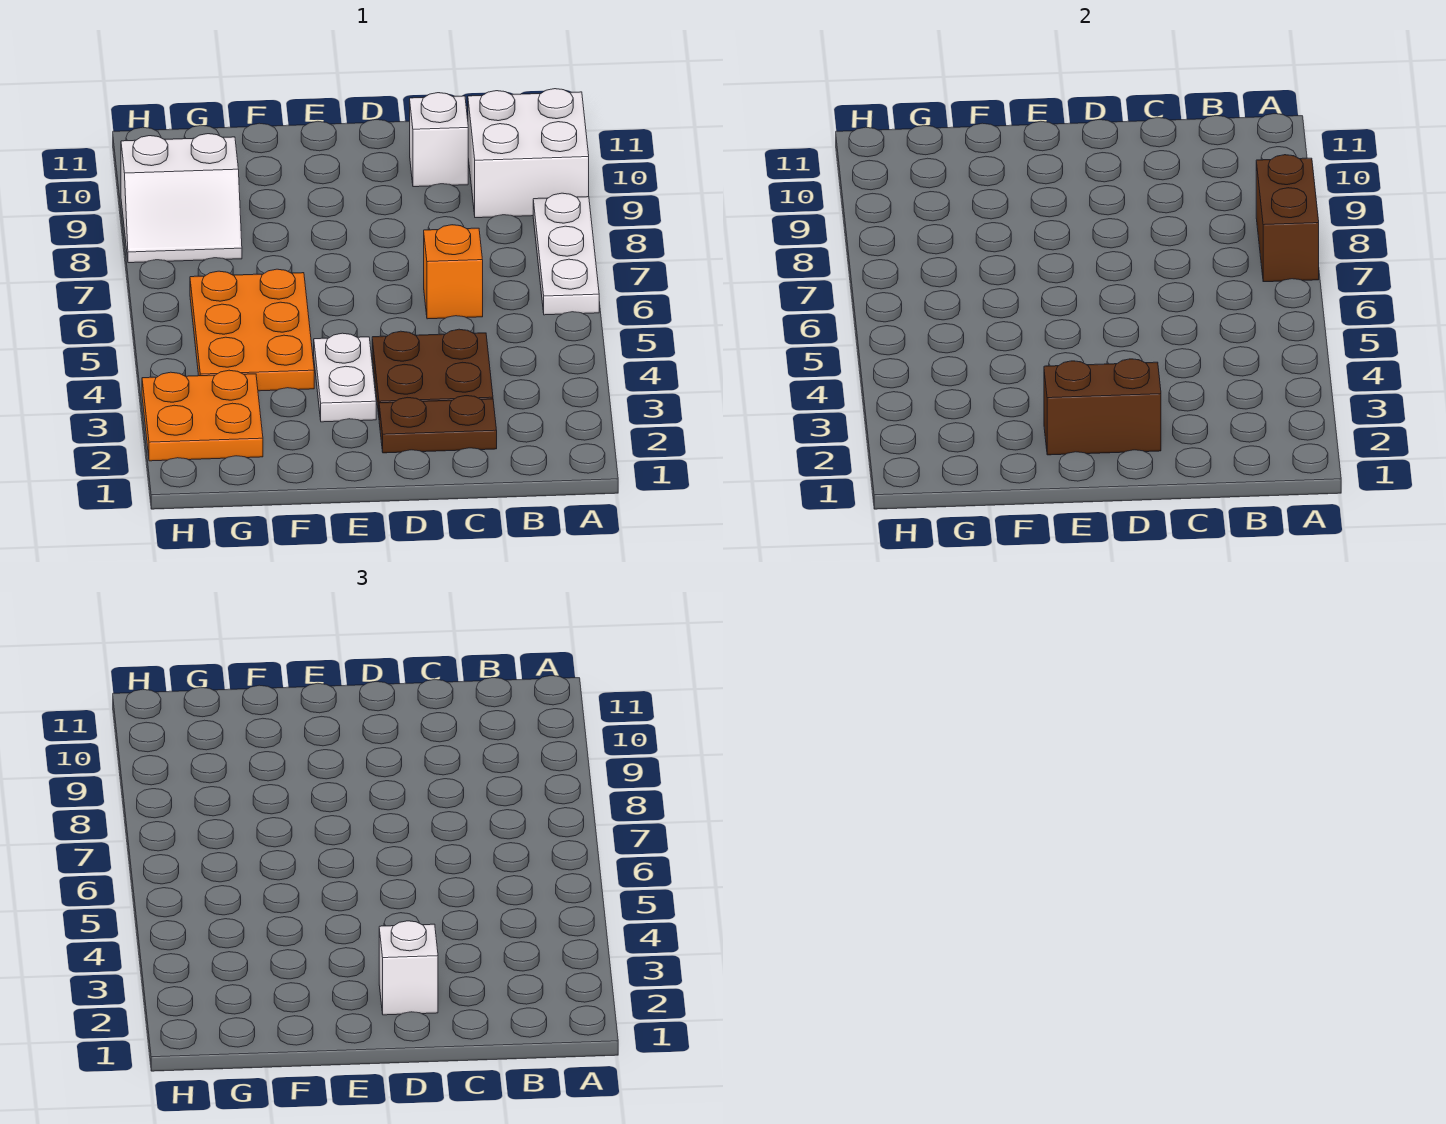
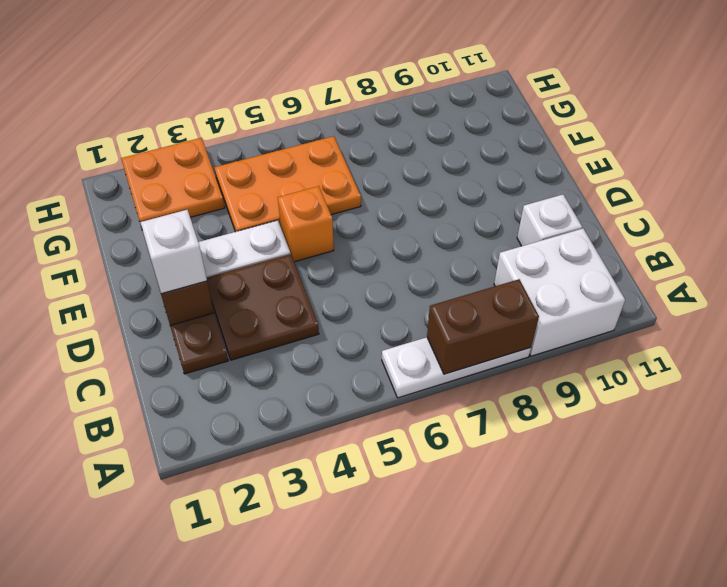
orange brick C6 level 1 -> orange brick E5 level 1
white slope G8:H9 level 1 top 9 -> none

